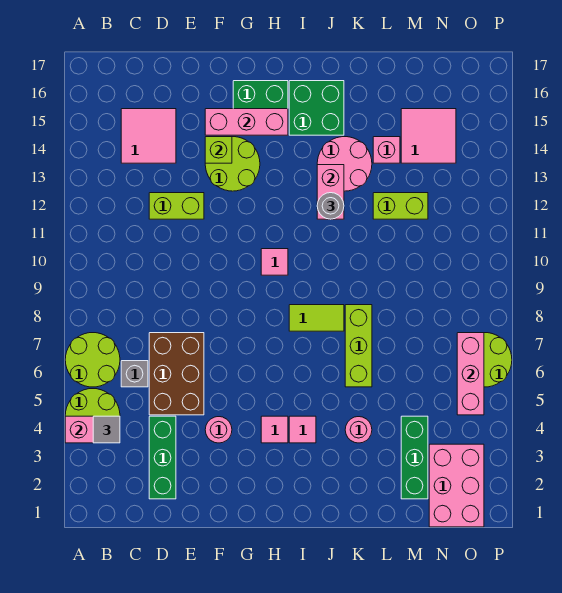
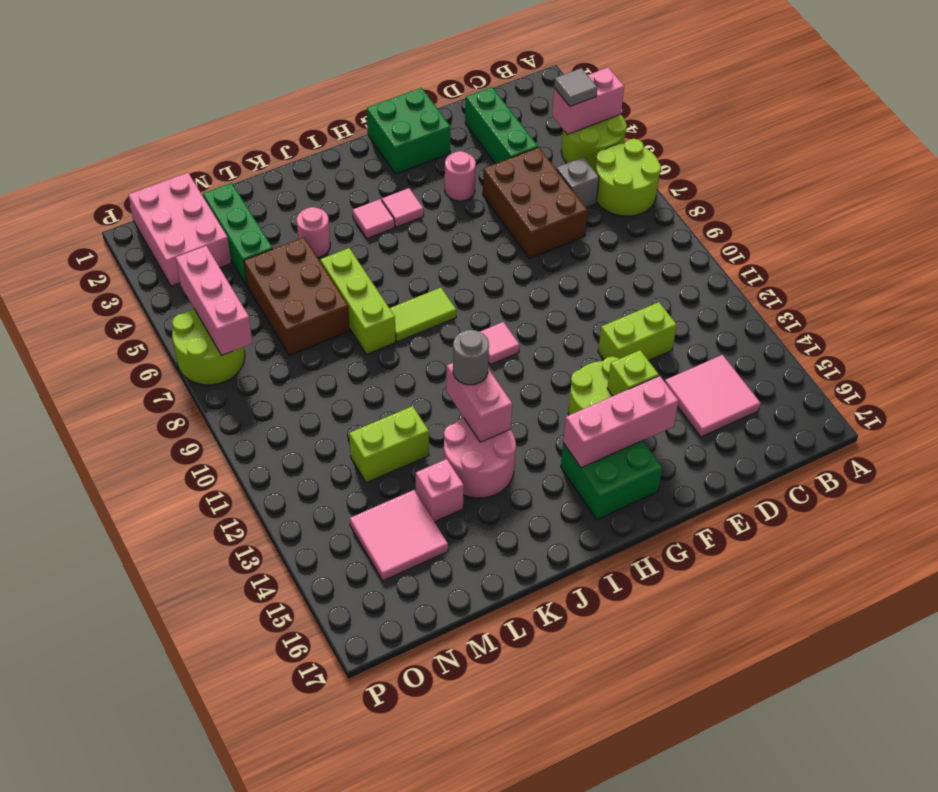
green brick I15:J16 level 1 -> green brick F1:G2 level 1
none -> brown brick L5:M7 level 1

